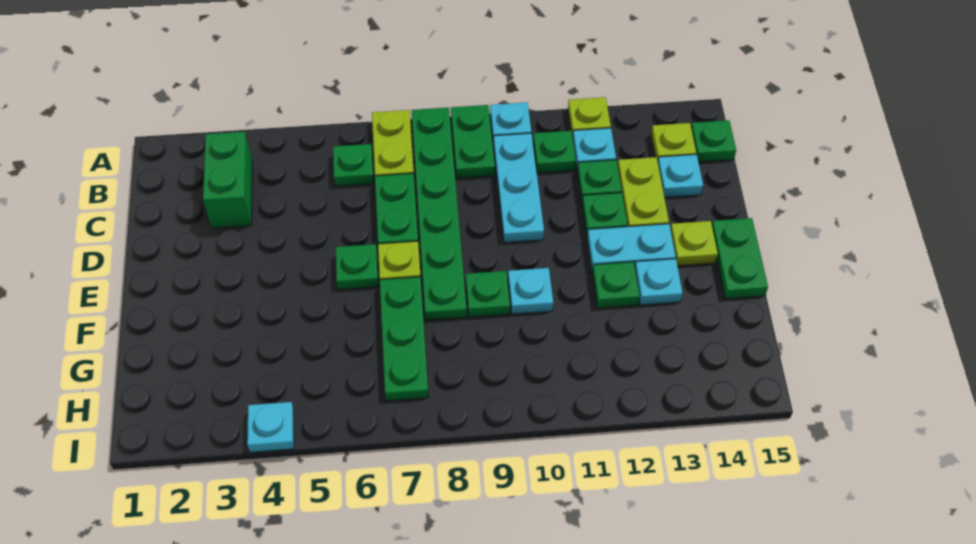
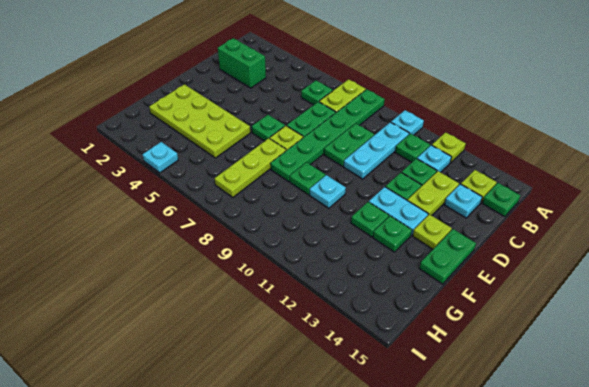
green plate A9:B9 level 1 -> green plate C9:D9 level 1
green brick B3:C3 level 1 -> green brick C2:C3 level 1
none -> lime plate F2:G5 level 1
green plate F7:H7 level 1 -> lime plate F7:H7 level 1
cyan plate F13 level 1 -> green plate F13 level 1

